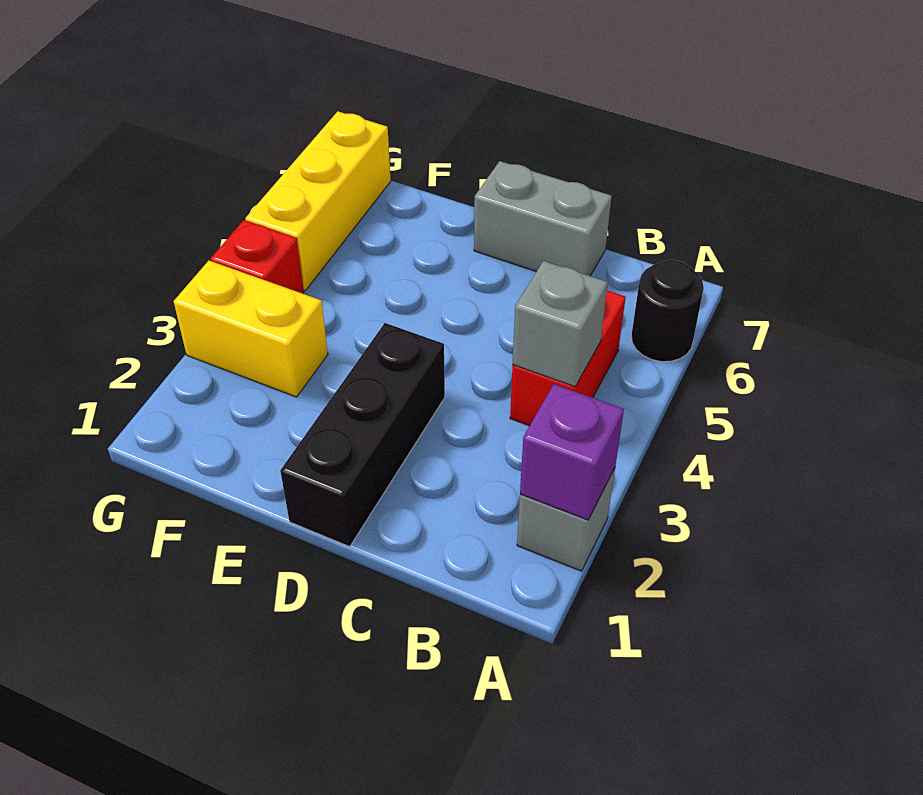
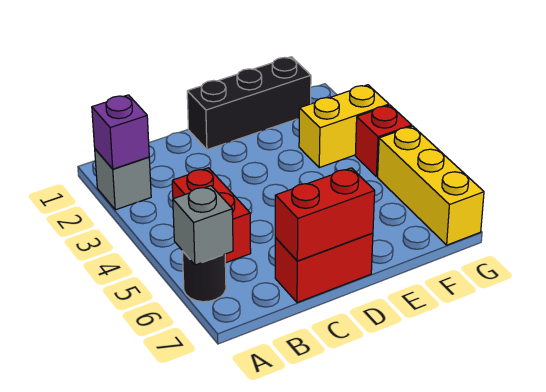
grey brick B4 level 2 -> grey brick A6 level 2
grey brick C7:D7 level 1 -> red brick C7:D7 level 1
none -> red brick C7:D7 level 2
black brick D1:D3 level 1 -> black brick D1:F1 level 1

